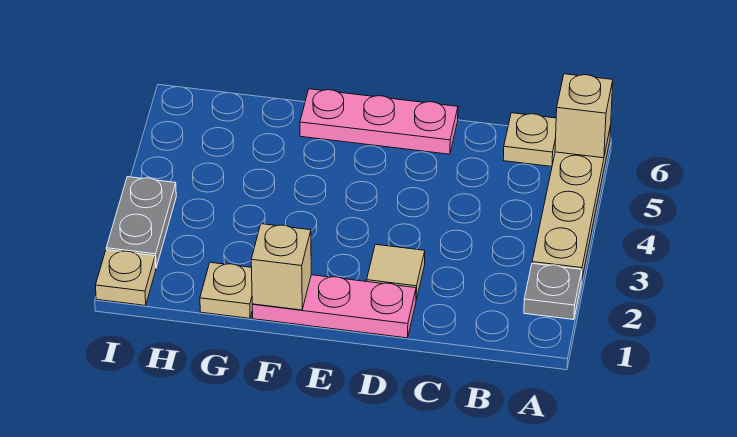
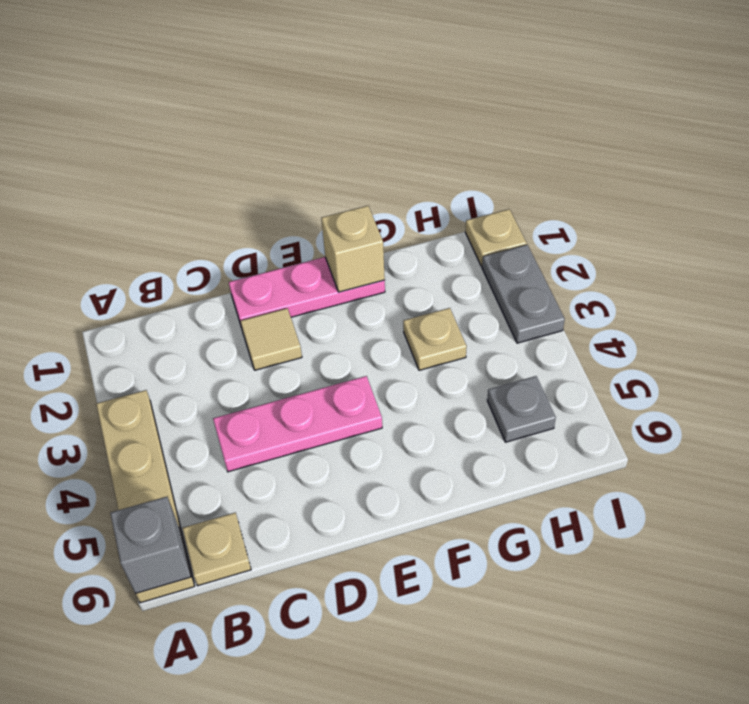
grey plate A2 level 1 -> grey plate H5 level 1
tan brick A6 level 2 -> grey brick A6 level 2
pink plate D6:F6 level 1 -> pink plate C4:E4 level 1
tan plate G1 level 1 -> tan plate G3 level 1

